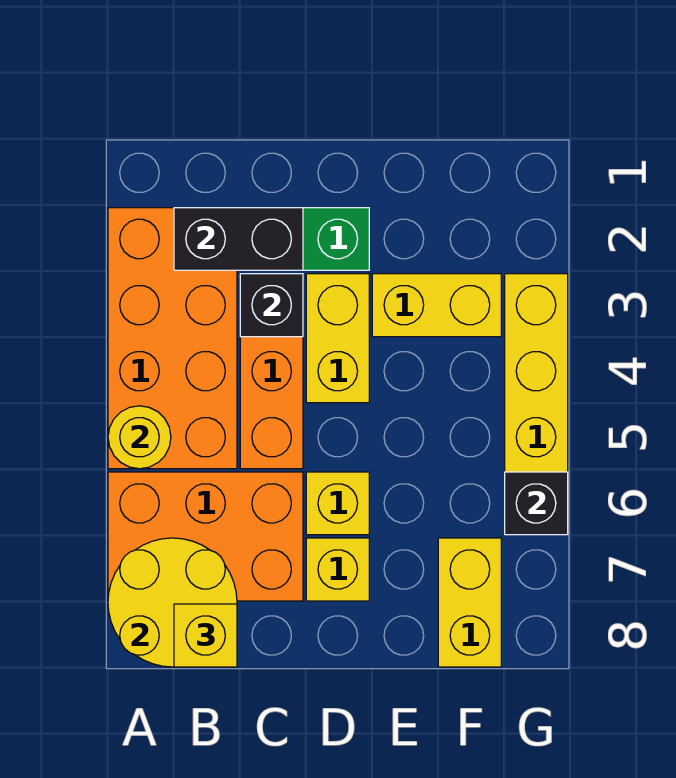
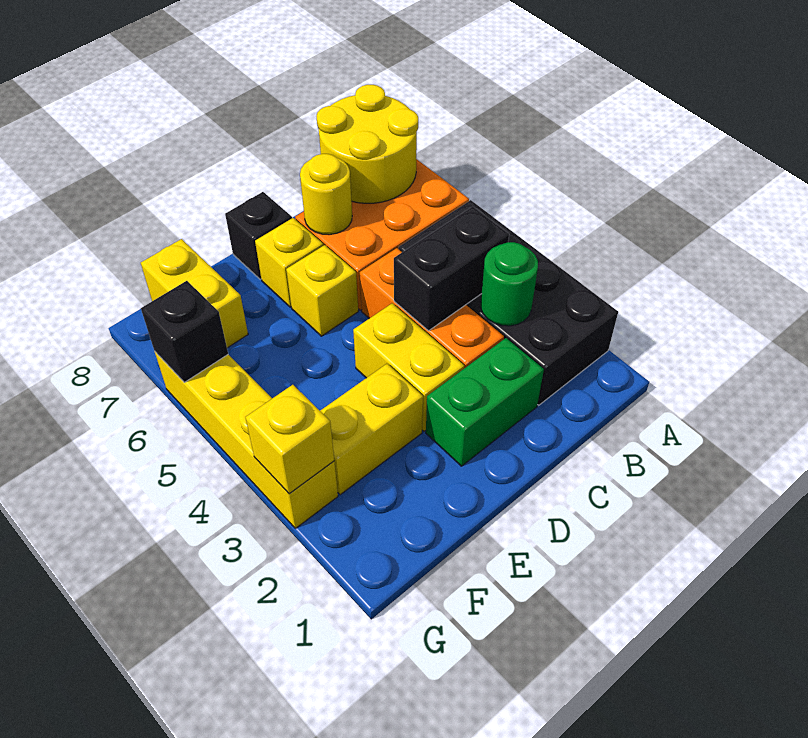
orange brick A2:B5 level 1 -> black brick A2:B5 level 1
yellow round brick A5 level 2 -> yellow round brick C7 level 2
black brick B2:C2 level 2 -> black brick B4:C4 level 2
none -> green round brick B3 level 2
yellow brick B8 level 3 -> yellow brick G3 level 2
black brick C3 level 2 -> black brick D8 level 1

